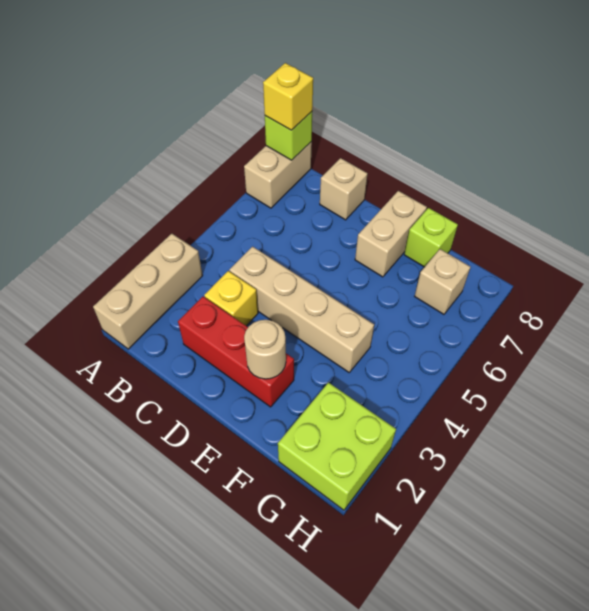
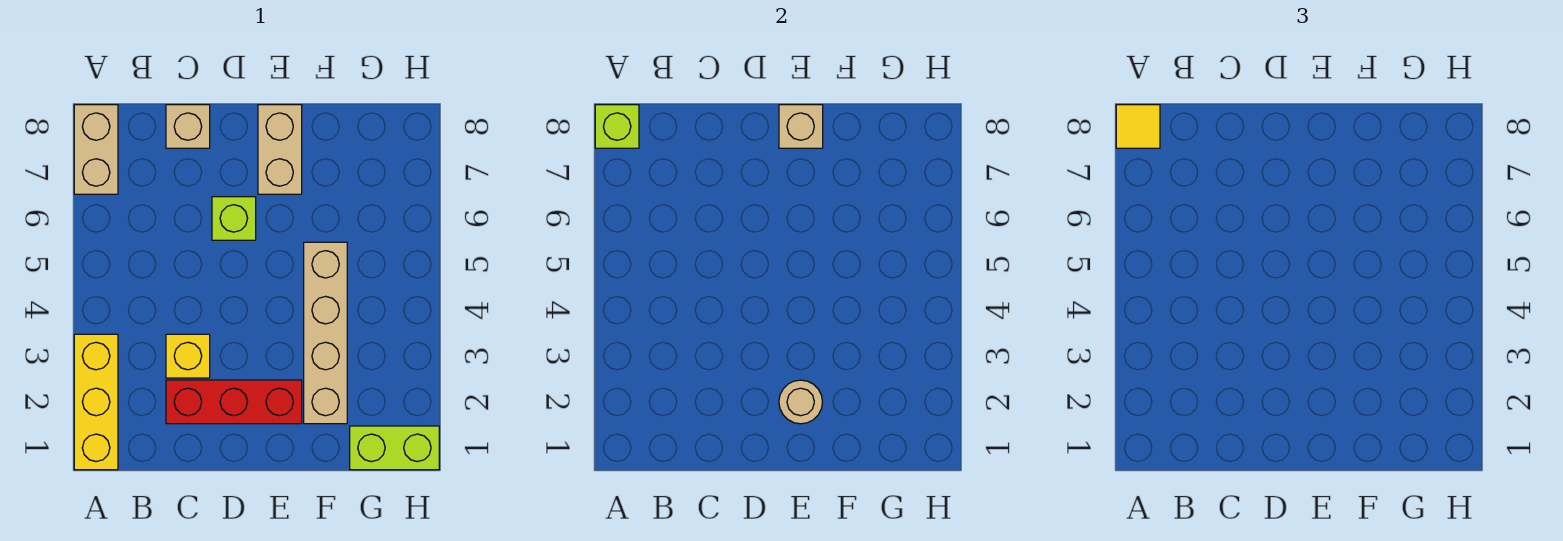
tan brick A1:A3 level 1 -> yellow brick A1:A3 level 1
yellow brick A8 level 3 -> yellow tile A8 level 3
tan brick C4:F4 level 1 -> tan brick F2:F5 level 1
lime brick F8 level 1 -> lime brick D6 level 1
lime brick G1:H2 level 1 -> lime brick G1:H1 level 1
tan brick G7 level 1 -> tan brick E8 level 2

